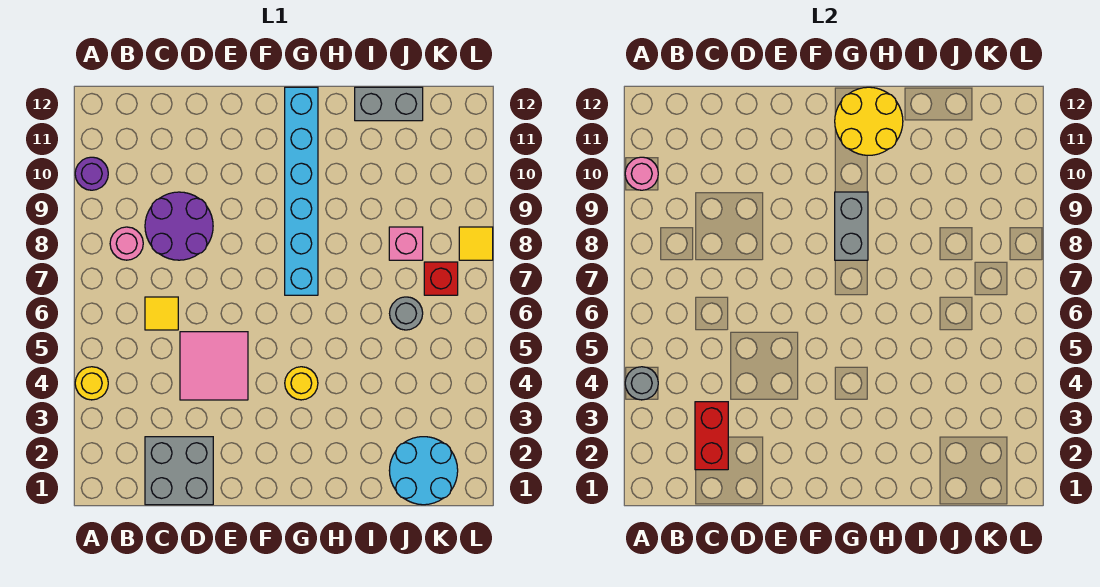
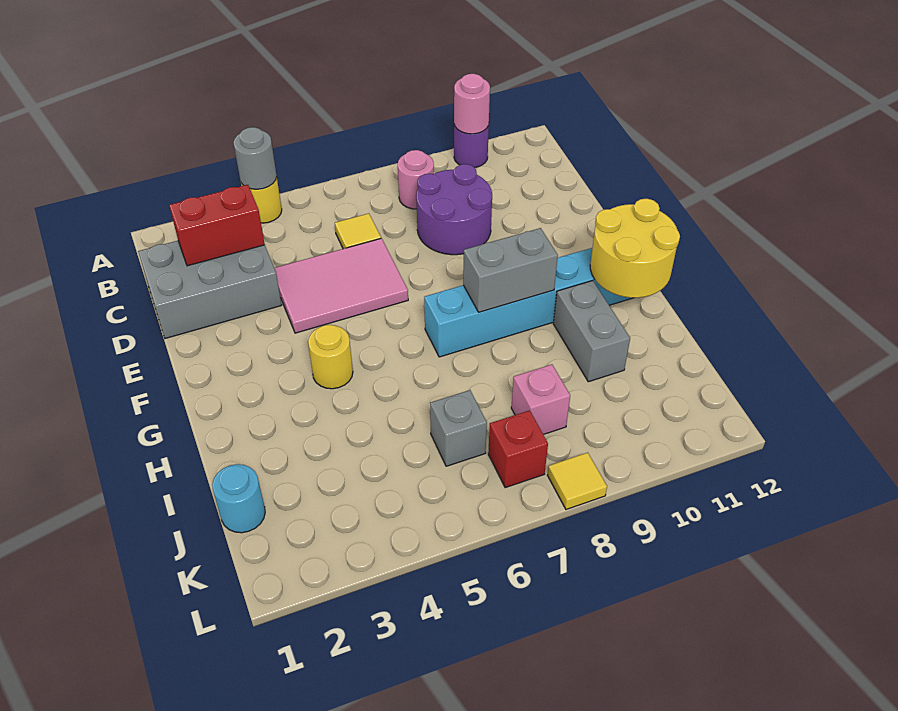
grey brick C1:D2 level 1 -> grey brick C1:D3 level 1
pink tile D4:E5 level 1 -> pink tile D4:E6 level 1
grey brick I12:J12 level 1 -> grey brick H10:I10 level 1
cyan round brick J1:K2 level 1 -> cyan round brick J1 level 1
grey round brick J6 level 1 -> grey brick J6 level 1

